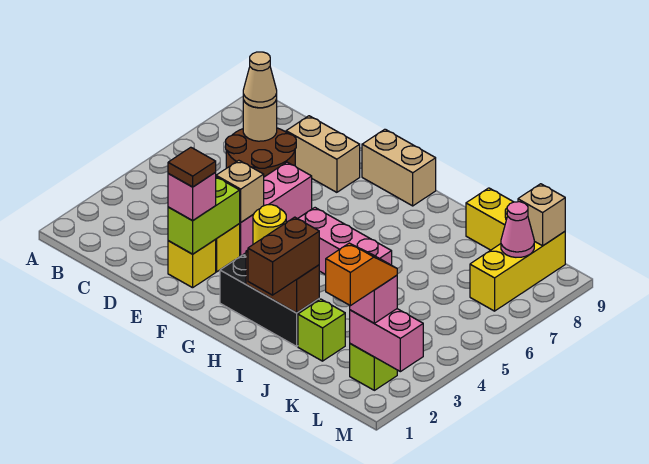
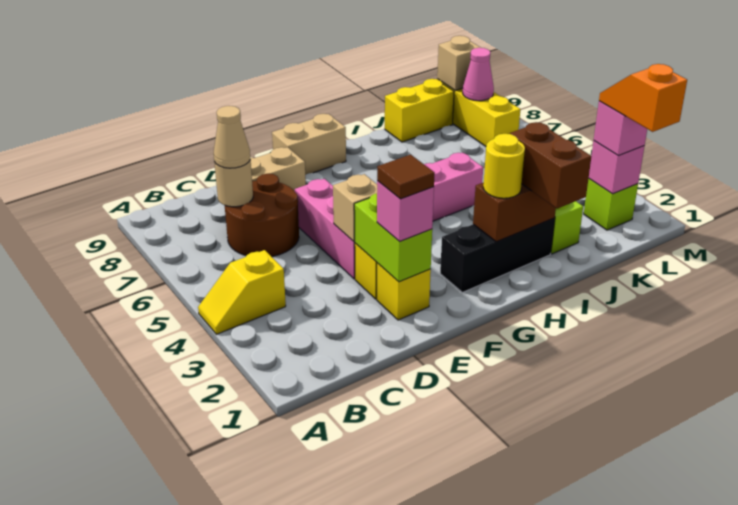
none -> yellow slope A4:B4 level 1 top B
pink brick L2:M2 level 2 -> pink brick L2 level 2

